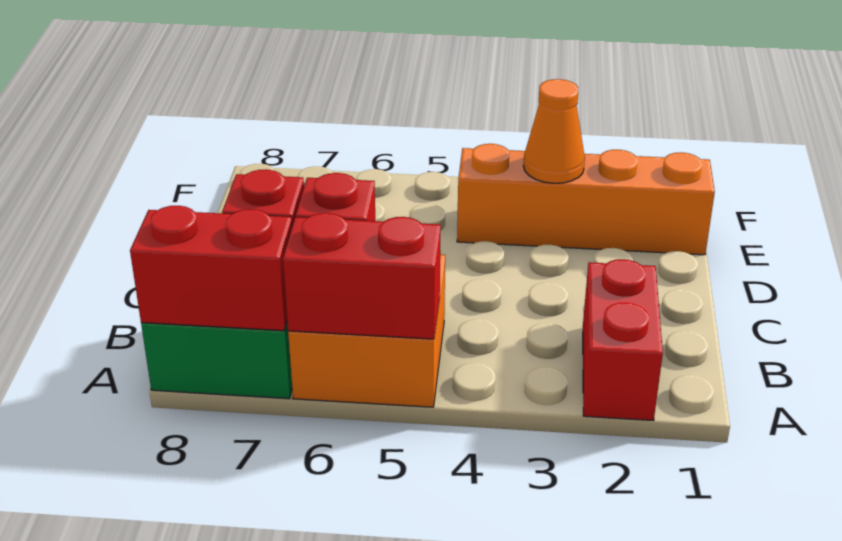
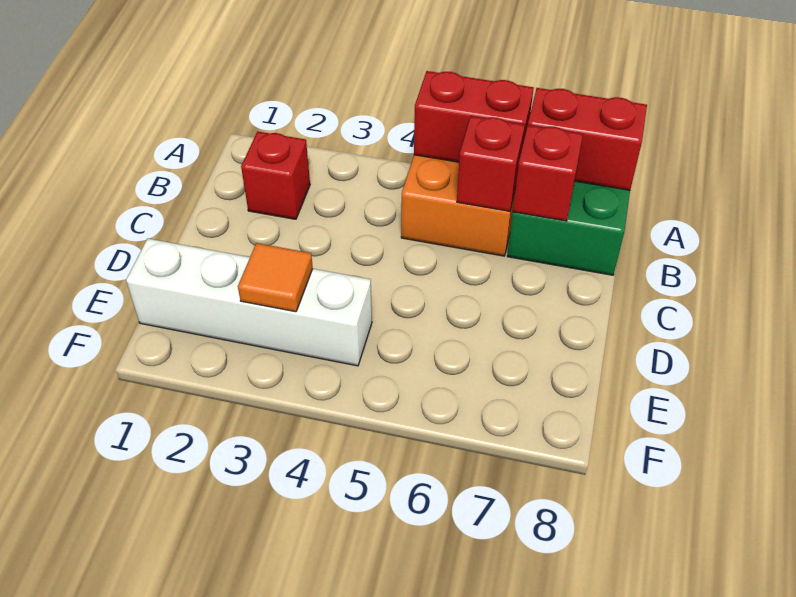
red brick A2:B2 level 1 -> red brick B2 level 1
orange brick E1:E4 level 1 -> white brick E1:E4 level 1
orange cone E3 level 2 -> orange tile E3 level 2

